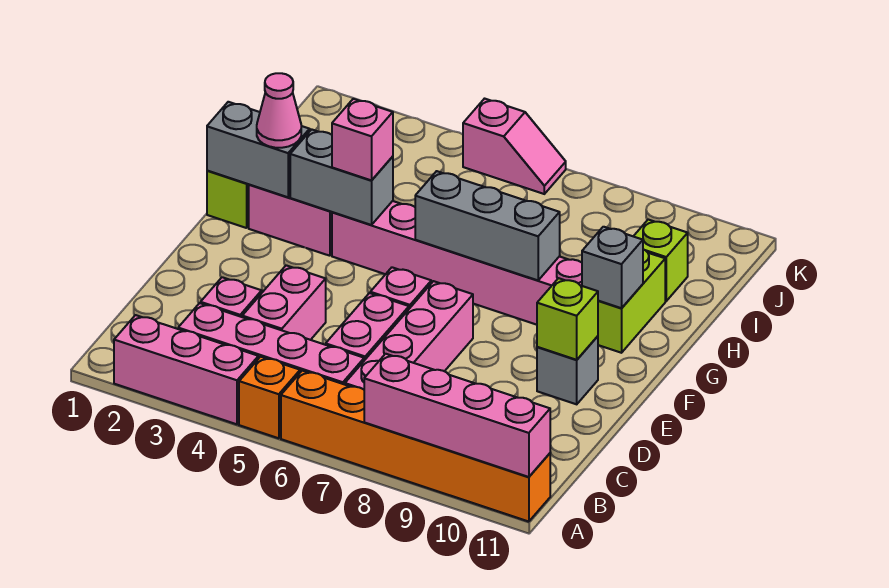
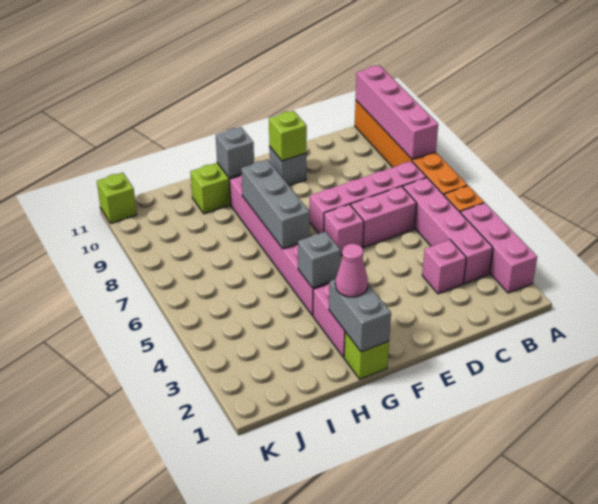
pink brick C4:D4 level 1 -> none
grey brick G3:G4 level 2 -> grey brick G4 level 2
pink brick G4 level 3 -> none
lime brick I10 level 1 -> lime brick K11 level 1
pink slope K5:K6 level 1 top 5 -> none

